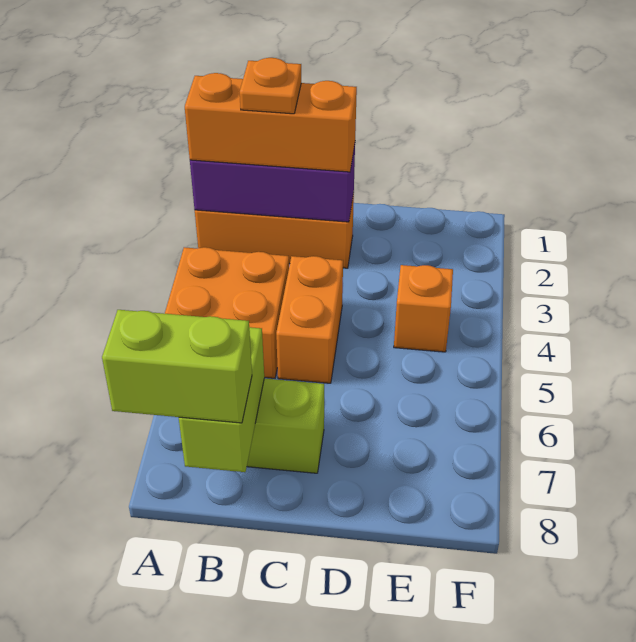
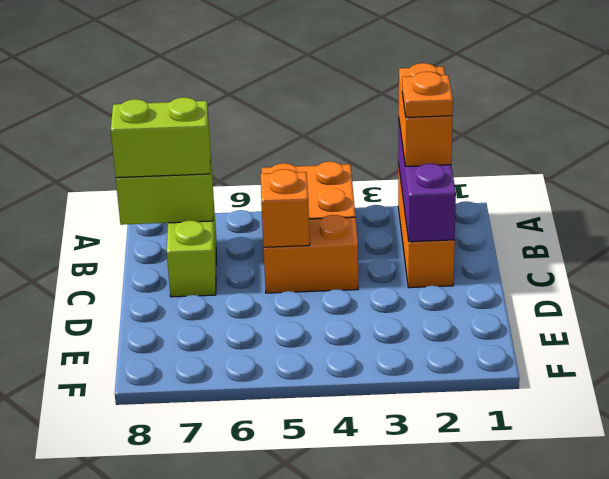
orange brick A2:C2 level 3 -> orange brick A2:B2 level 3
lime brick A8:B8 level 3 -> lime brick B7:B8 level 3
orange brick E4 level 1 -> orange brick C5 level 2

